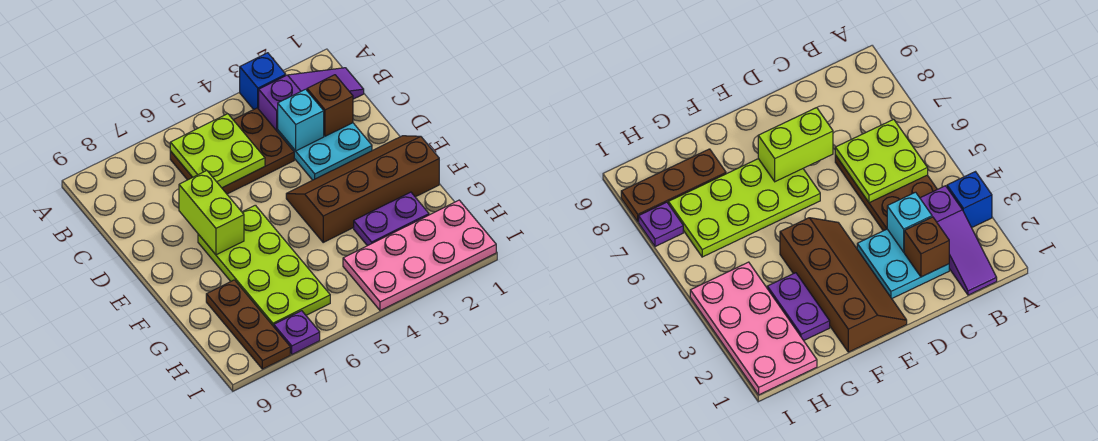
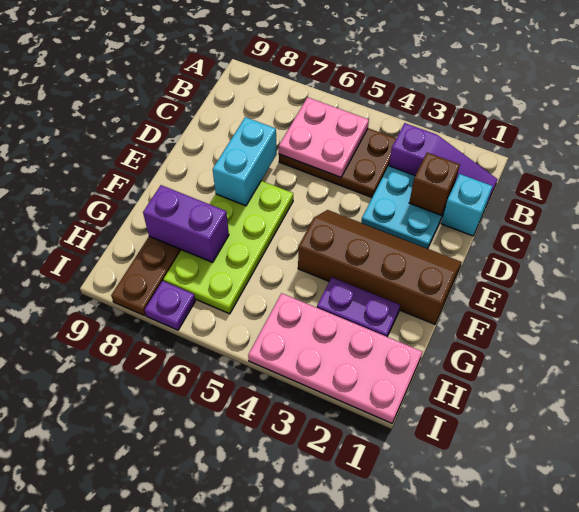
blue brick A3 level 1 -> none
lime plate B5:C6 level 2 -> pink plate B5:C6 level 2
cyan brick C3 level 2 -> cyan brick C1 level 1
lime brick D7:E7 level 2 -> cyan brick D7:E7 level 2
none -> purple brick G7:G8 level 2

